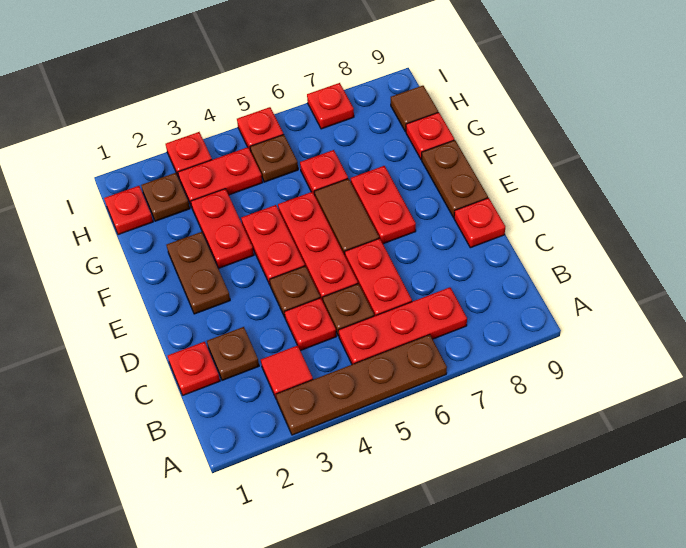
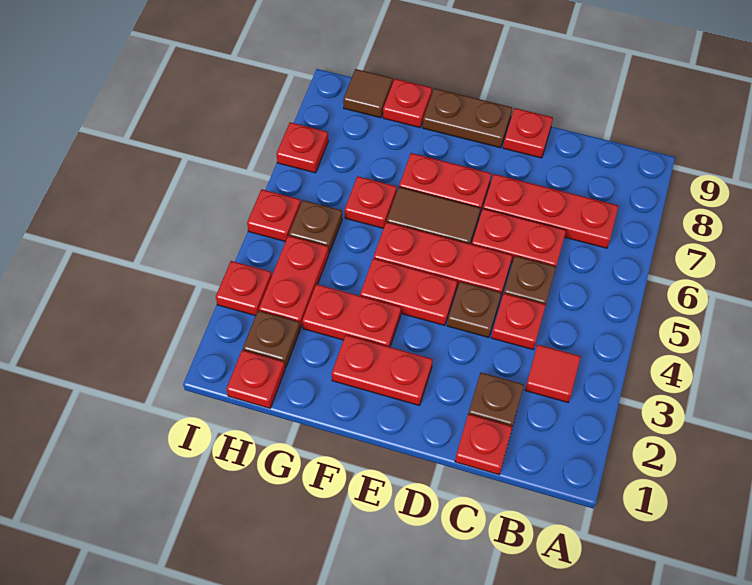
brown plate A3:A6 level 1 -> none
red plate B5:B7 level 1 -> red plate B7:D7 level 1
brown plate E2:F2 level 1 -> red plate E2:F2 level 1

